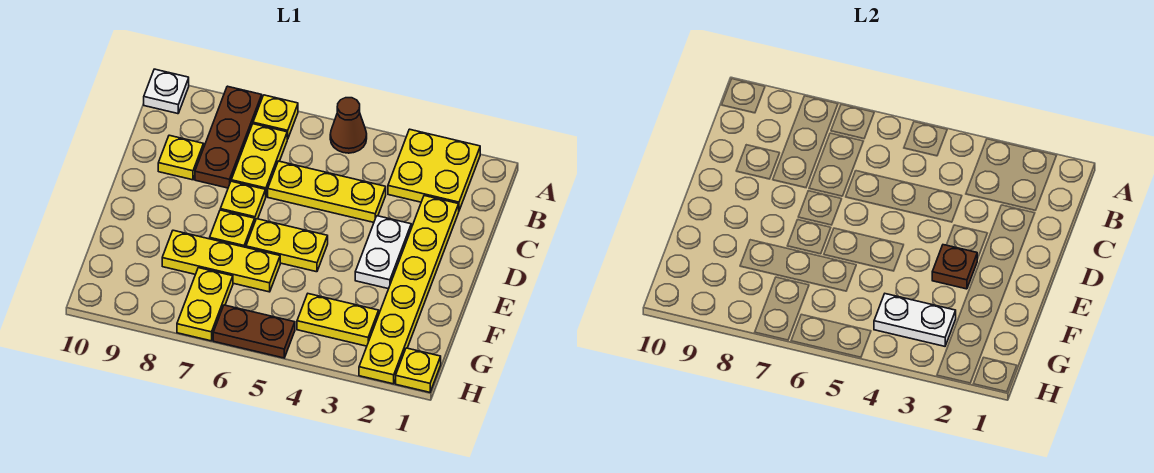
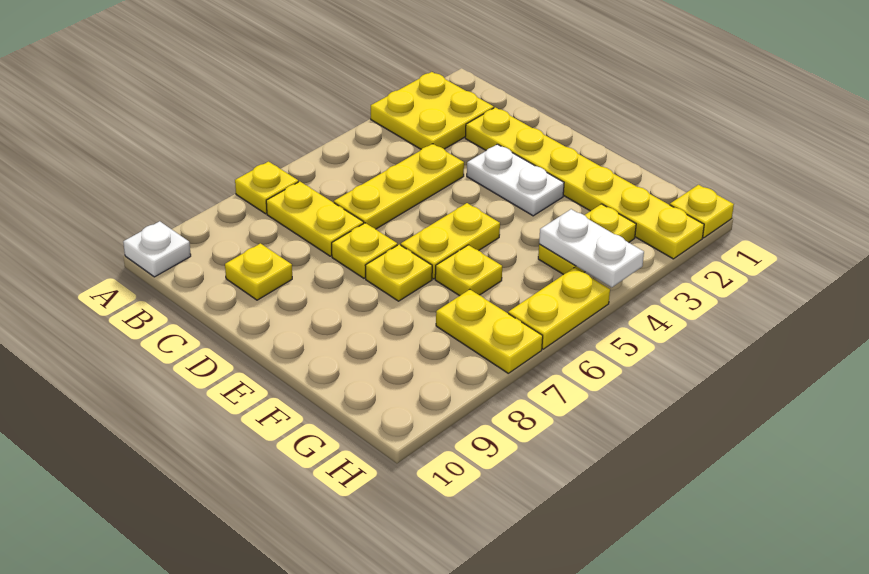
brown cone A5 level 1 -> none
brown plate A8:C8 level 1 -> none
brown plate E3 level 2 -> none
yellow plate F6:F8 level 1 -> yellow plate F6 level 1
white plate G3:G4 level 2 -> white plate G4:H4 level 2
brown plate H5:H6 level 1 -> yellow plate H5:H6 level 1

